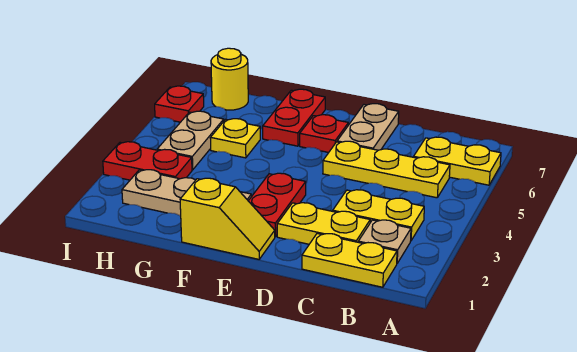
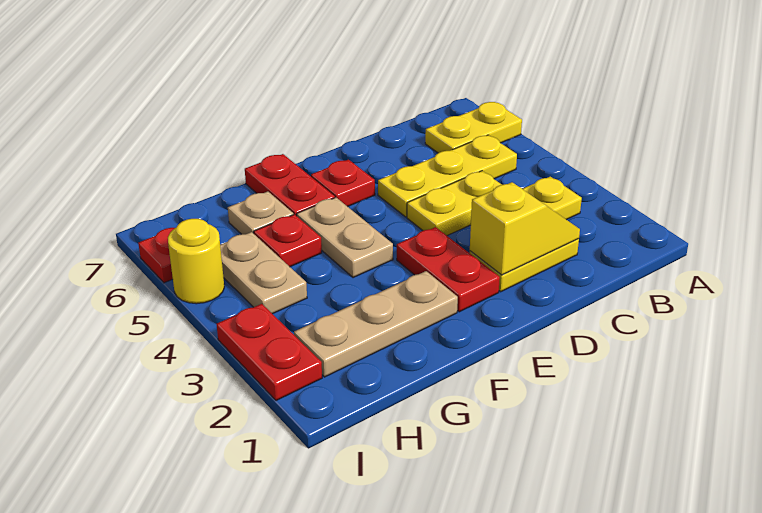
yellow plate B1:C1 level 1 -> yellow plate C4:D4 level 1
tan plate B2 level 1 -> tan plate G6 level 1
tan plate D6:D7 level 1 -> tan plate F4:F5 level 1
yellow slope E1:F1 level 1 top F -> yellow slope C2:D2 level 2 top D
yellow plate G5 level 1 -> red plate G5 level 1
red plate H3:I3 level 1 -> red plate I2:I3 level 1
yellow round brick H7 level 1 -> yellow round brick I5 level 1

